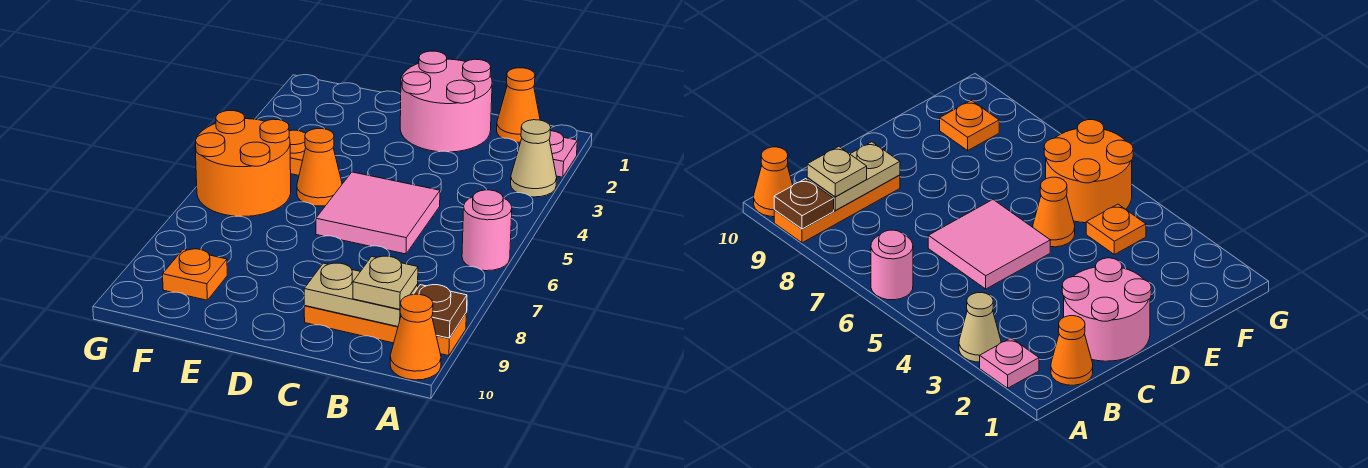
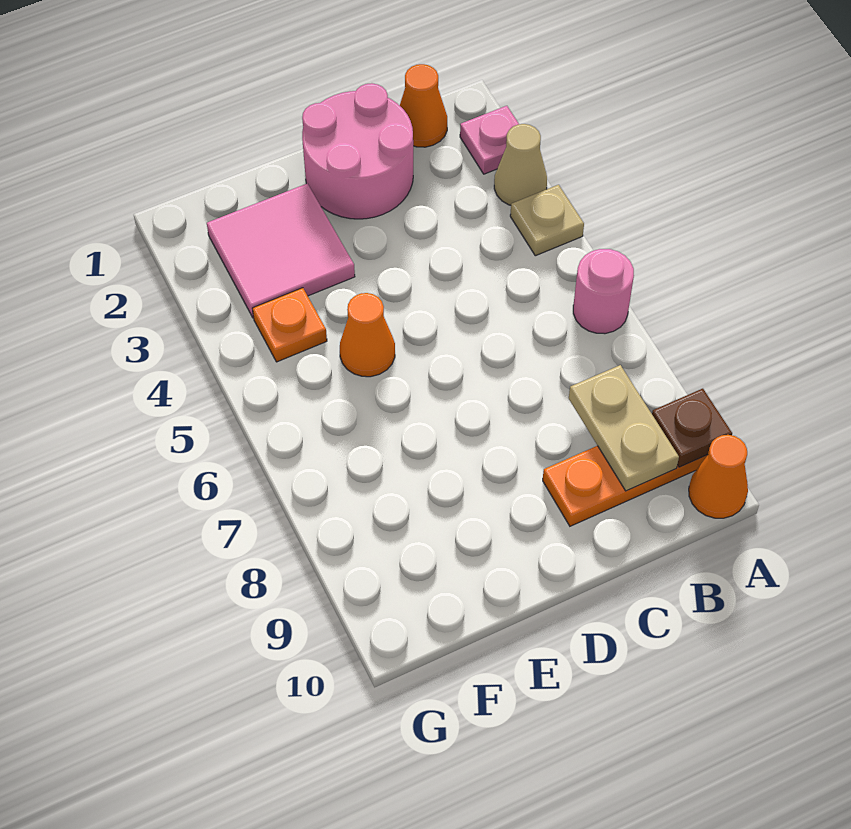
tan plate B9:C9 level 2 -> tan plate B8:B9 level 2
tan plate B9 level 3 -> tan plate A4 level 1
pink tile C5:D6 level 1 -> pink tile E2:F3 level 1
orange round brick F5:G6 level 1 -> none
orange plate F9 level 1 -> none

